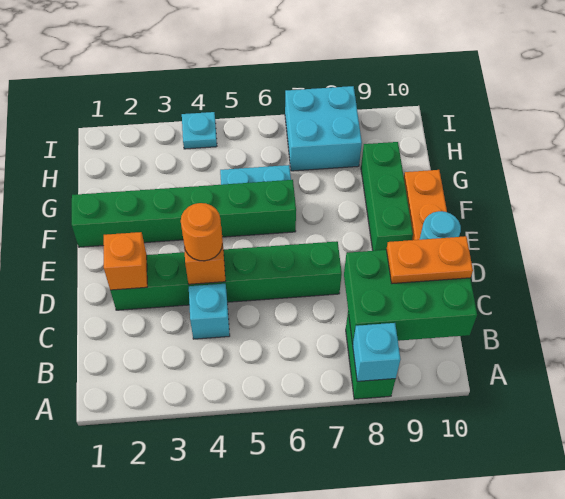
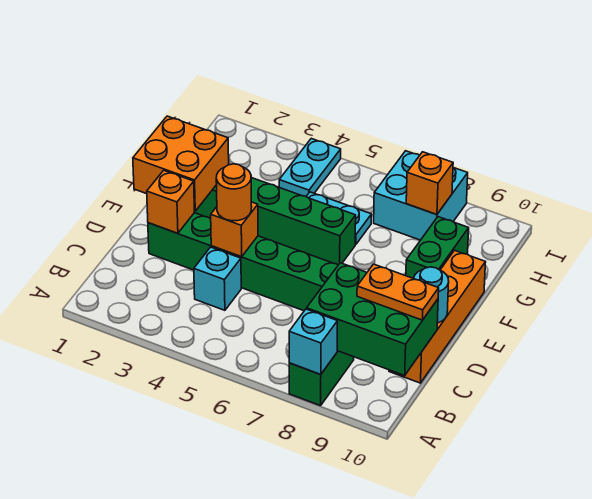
none -> orange brick E1:F2 level 2
green brick E9:G9 level 1 -> green brick F9:G9 level 1
none -> orange brick H8 level 2
cyan plate I4 level 1 -> cyan plate H4:I4 level 1

